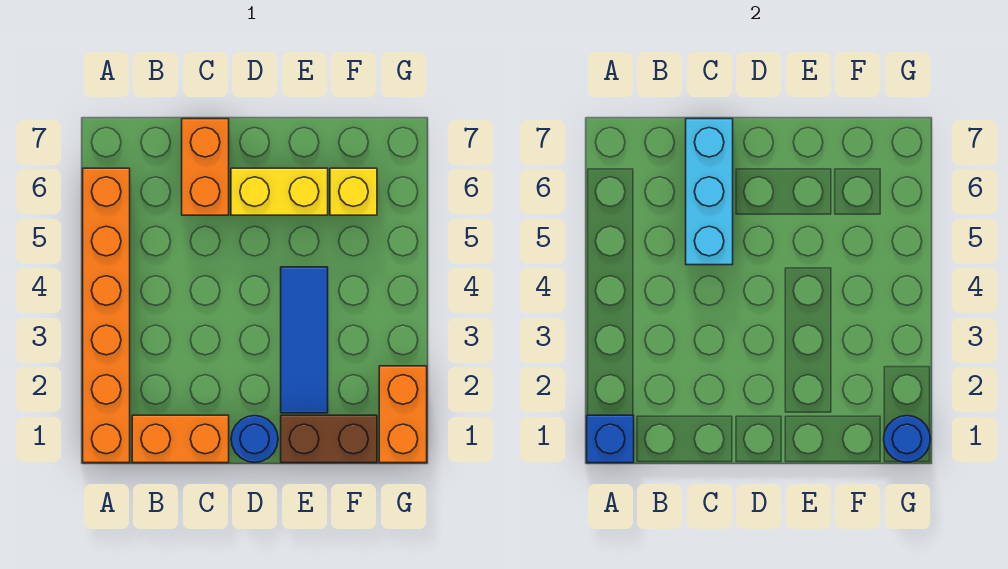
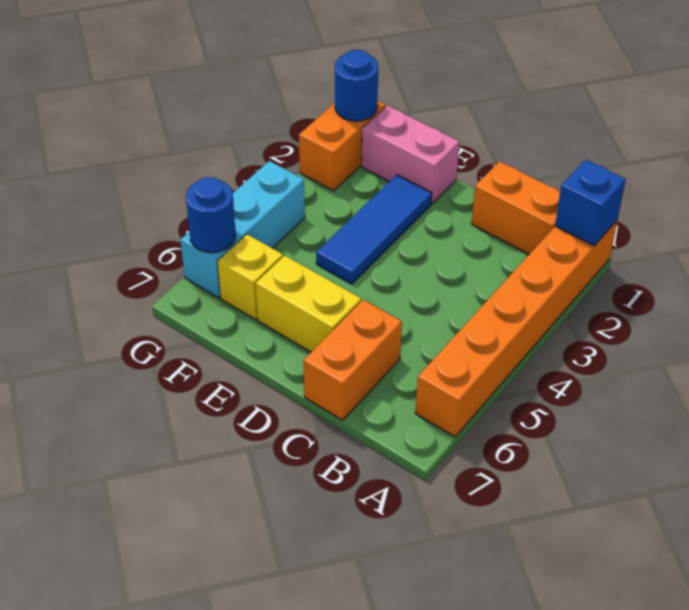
cyan brick C5:C7 level 2 -> cyan brick G4:G6 level 1
blue round brick D1 level 1 -> blue round brick G6 level 2
brown brick E1:F1 level 1 -> pink brick E1:F1 level 1

